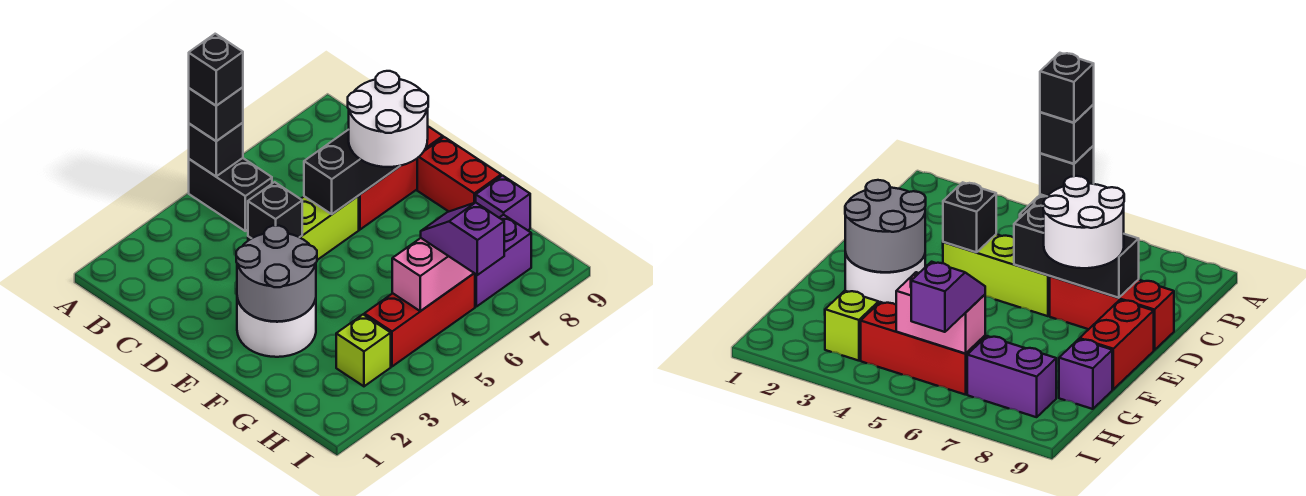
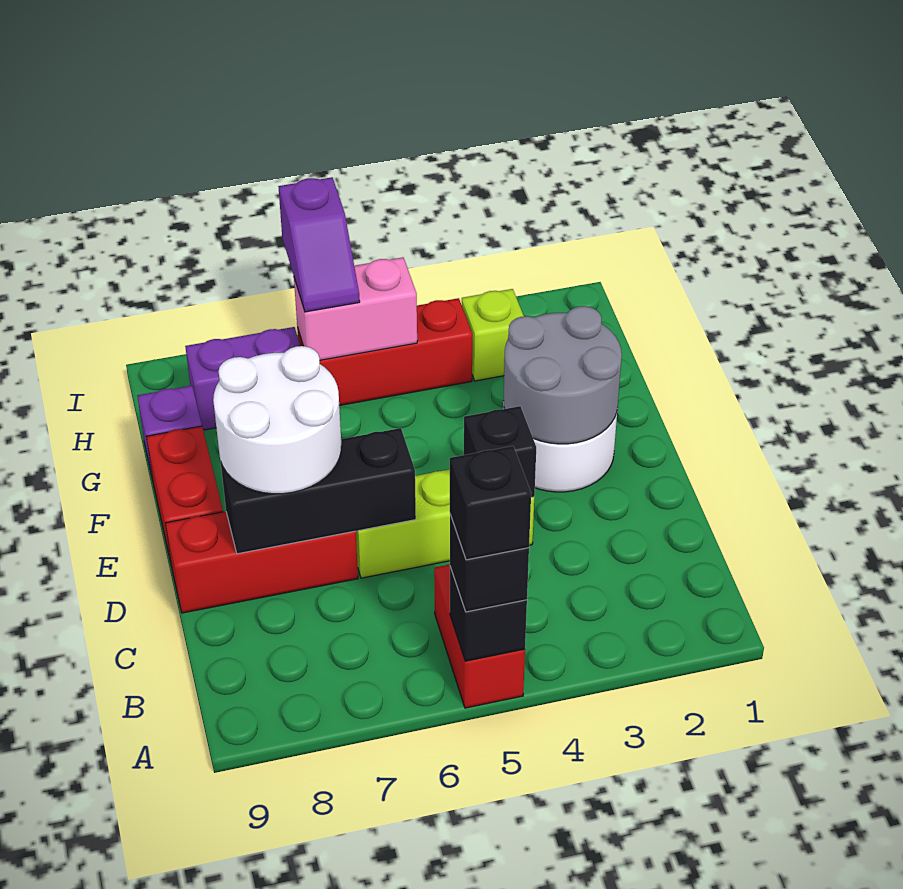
black brick A5:B5 level 1 -> red brick A5:B5 level 1

